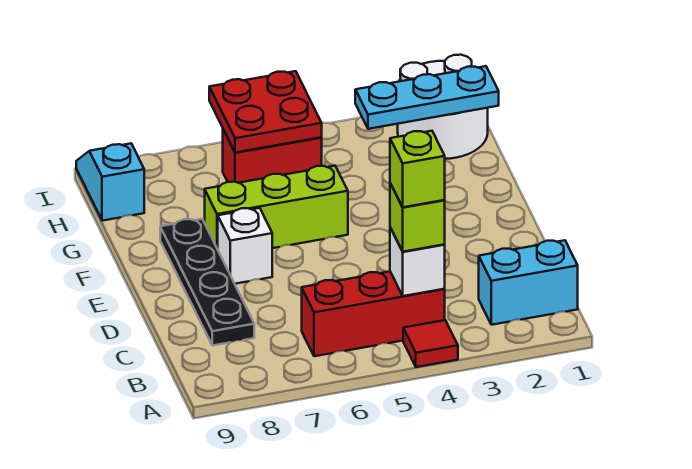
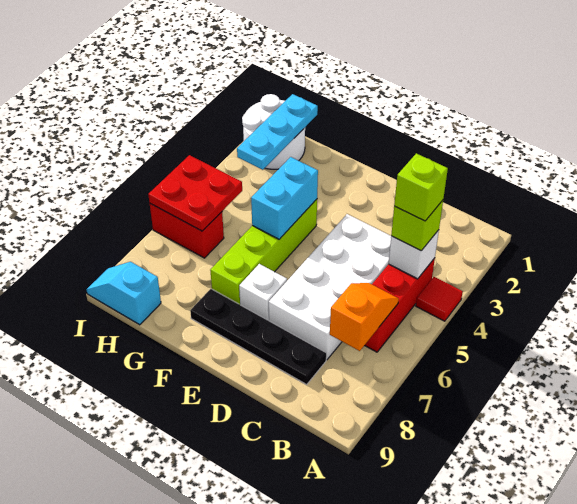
cyan brick B1:B2 level 1 -> cyan brick F4:F5 level 2
none -> orange slope B6:B7 level 2 top 7
none -> white brick C4:D7 level 1
lime brick F5:F7 level 1 -> lime brick F4:F7 level 1
red brick H5:H6 level 1 -> red brick H6:I6 level 1

